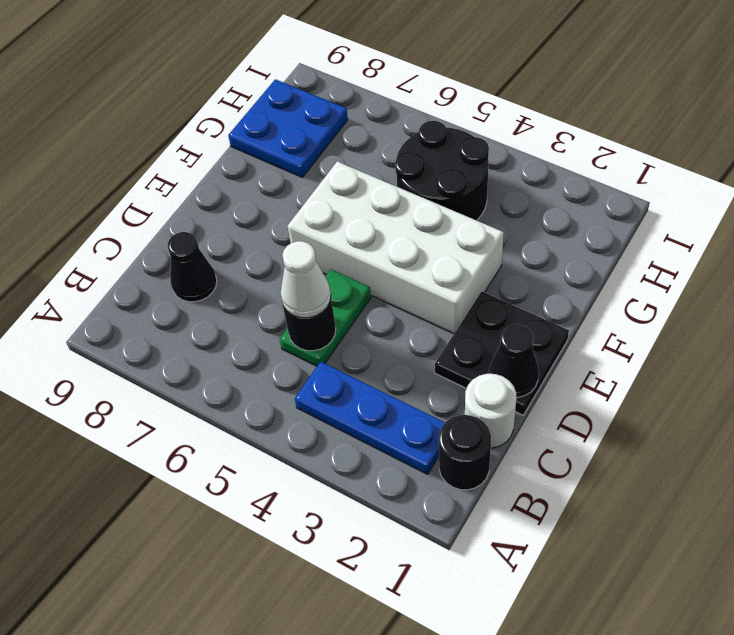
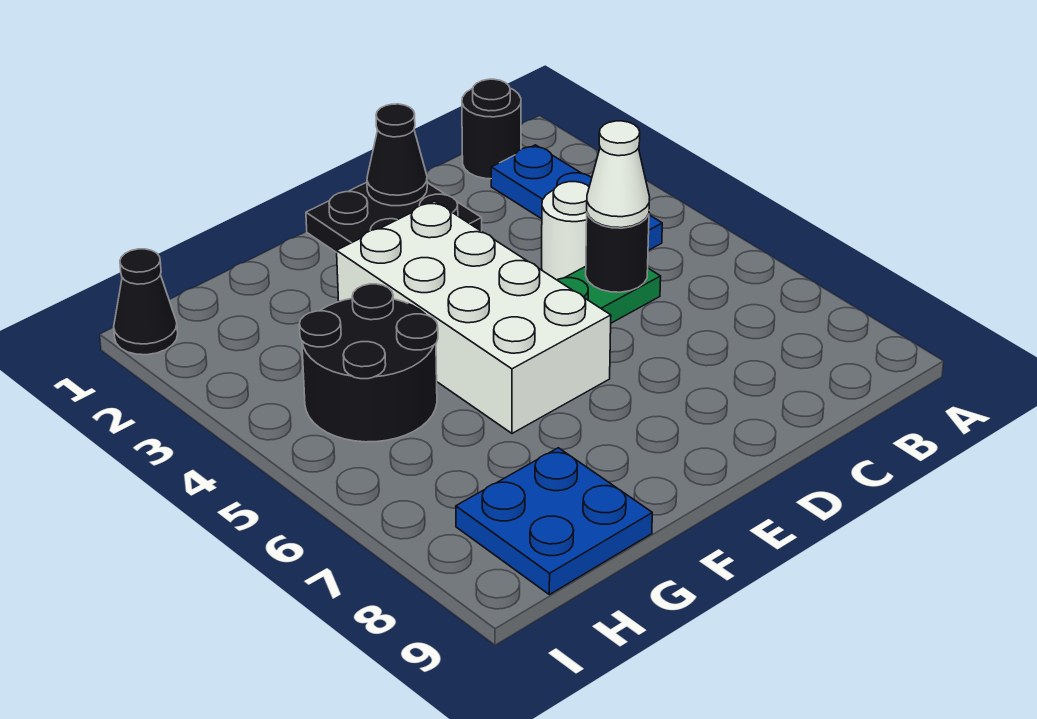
white round brick C1 level 1 -> white round brick C4 level 1
black cone C8 level 1 -> black cone I1 level 1

